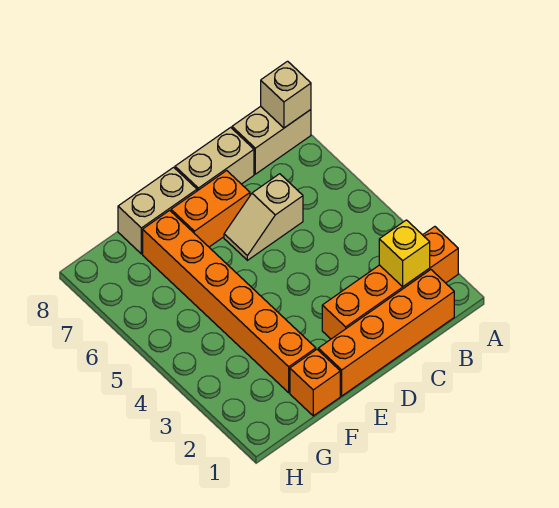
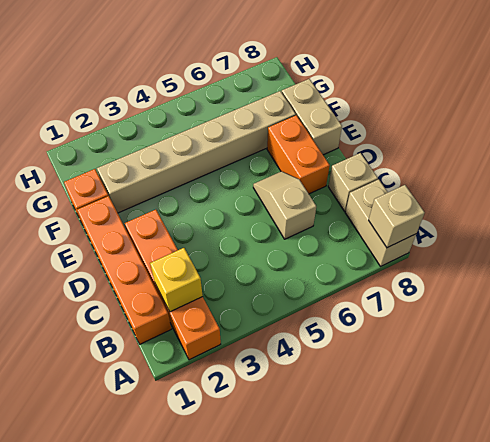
tan brick C8:D8 level 1 -> tan brick C8 level 1
orange brick F2:F7 level 1 -> tan brick F2:F7 level 1

